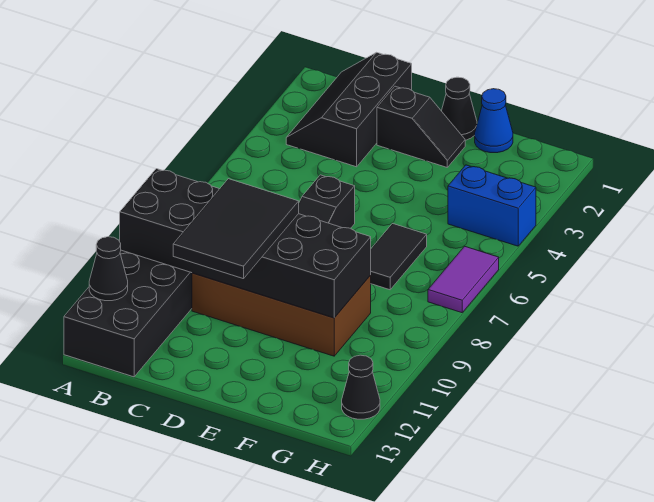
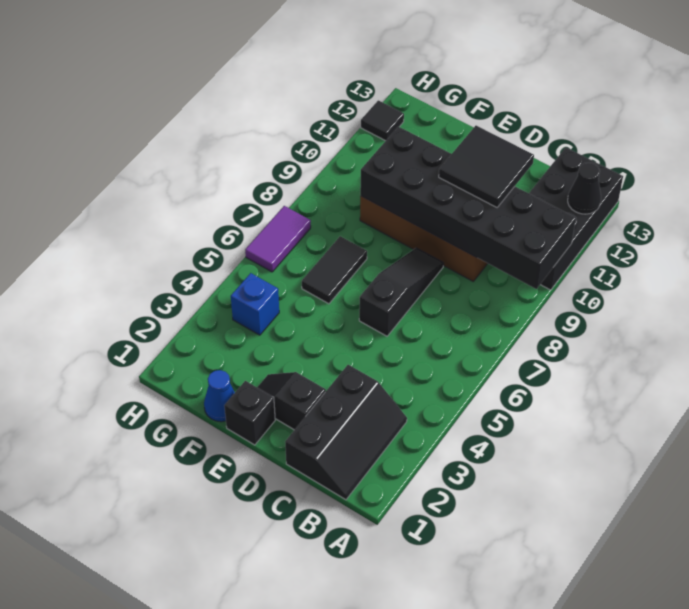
black tile C9:D11 level 3 -> black tile C10:D11 level 3
black cone E1 level 1 -> black brick E1 level 1
blue brick G4:H4 level 1 -> blue brick G4 level 1
black cone H12 level 1 -> black tile H12 level 1

